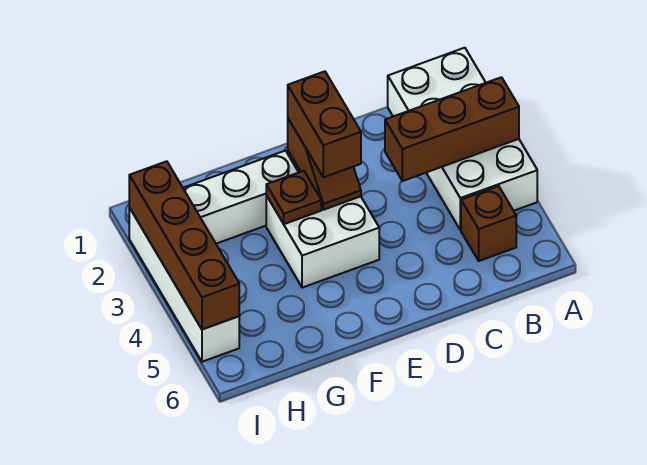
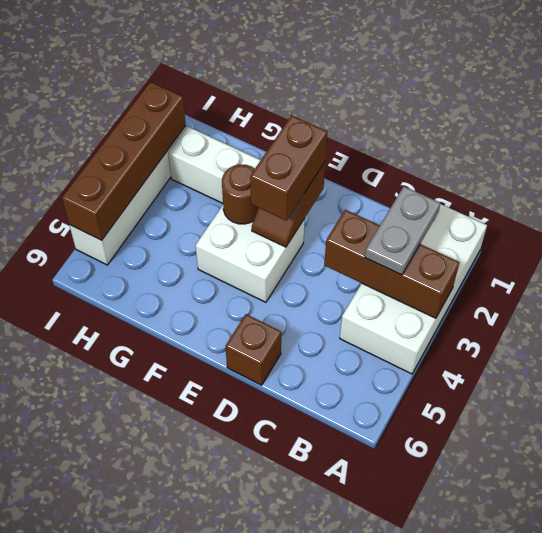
none -> grey plate B2:B3 level 3
brown brick B5 level 1 -> brown brick D6 level 1
brown plate F3 level 2 -> brown round brick F3 level 2

